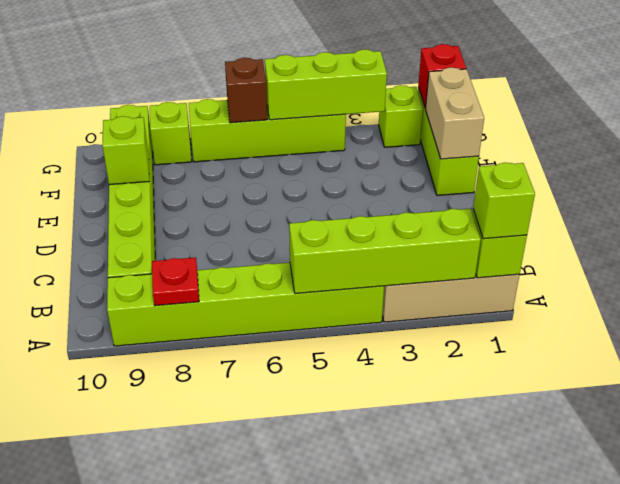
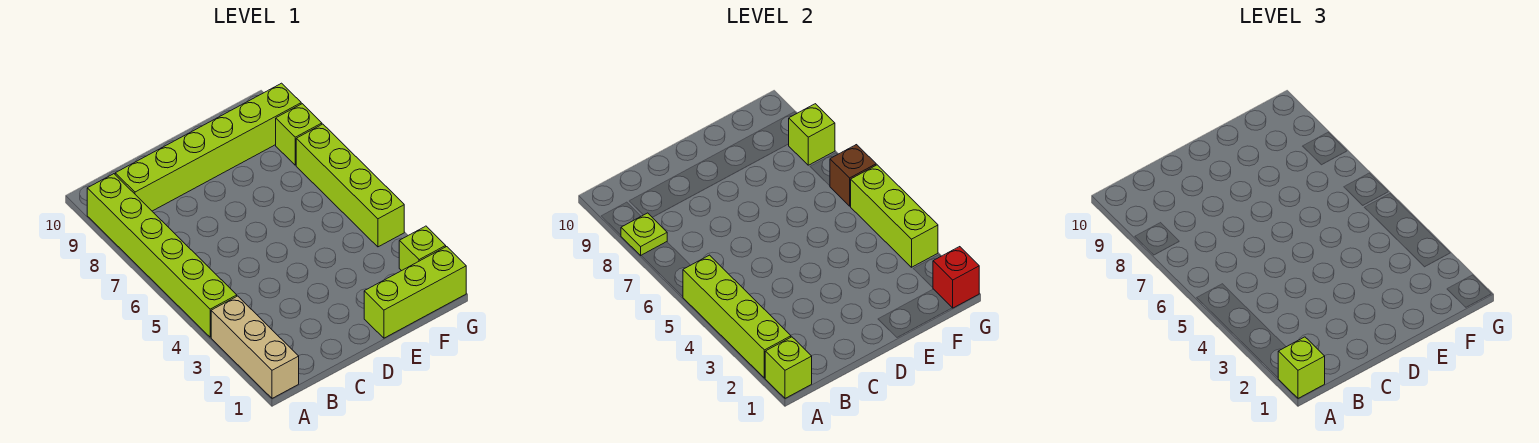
red plate A8 level 2 -> lime plate A8 level 2
tan brick E1:F1 level 2 -> none
lime brick E9 level 2 -> lime brick G8 level 2

